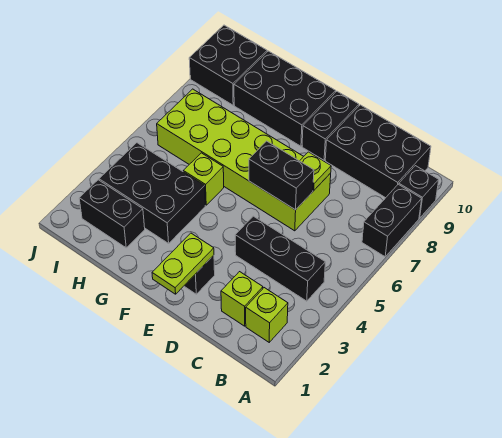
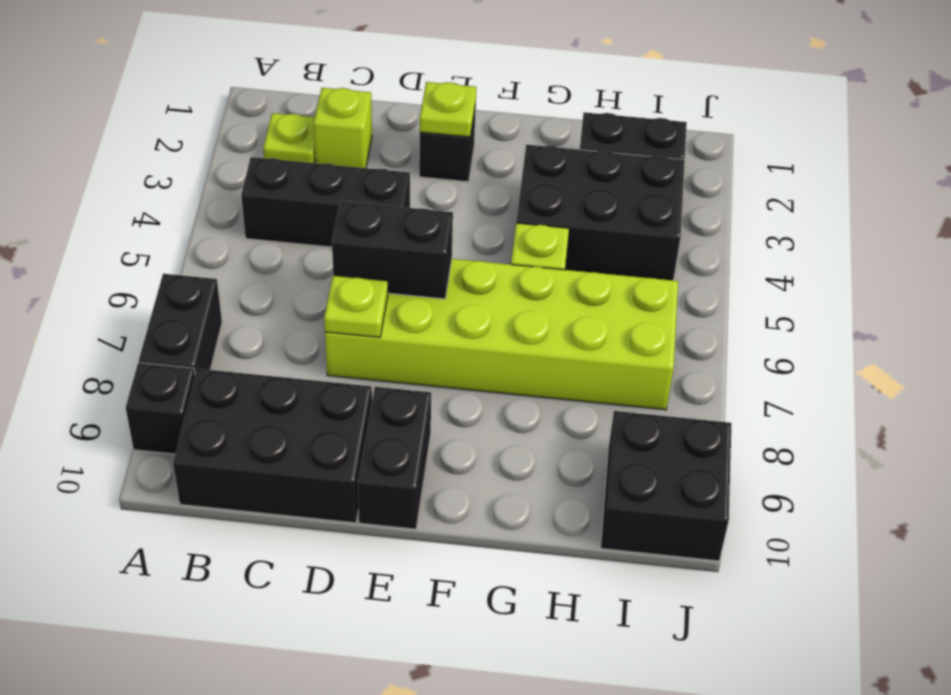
lime brick B2 level 1 -> lime plate B2 level 1
lime plate E1:E2 level 2 -> lime plate E2 level 2
black brick F9:H10 level 1 -> none

